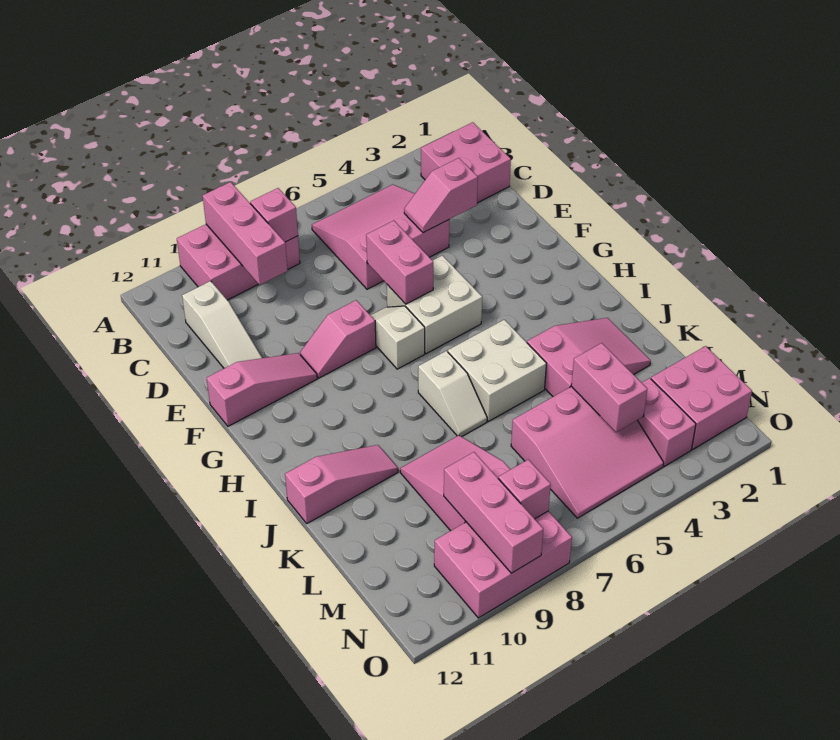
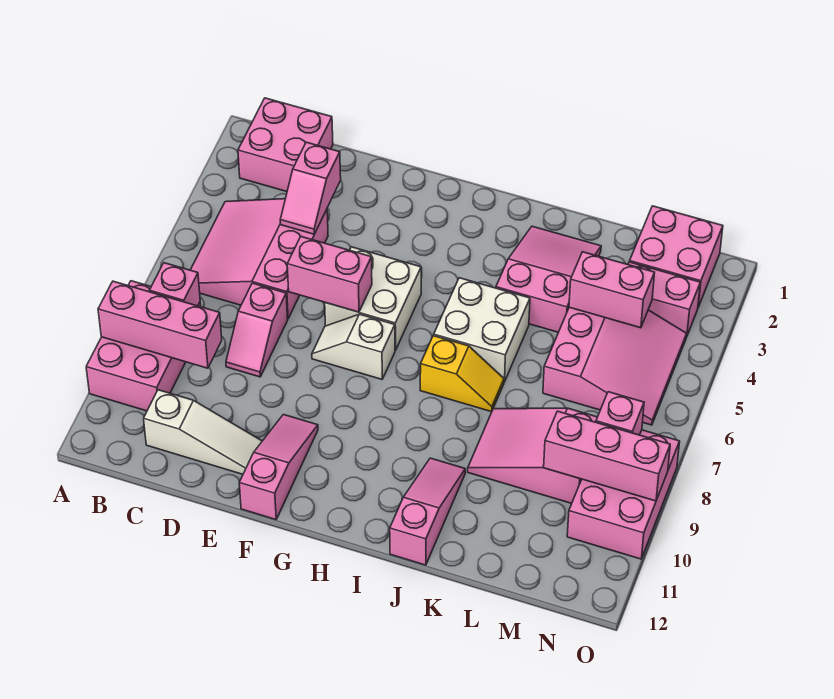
pink slope F8:F9 level 1 top 8 -> pink slope D7:D8 level 1 top 7
white slope I7:J7 level 1 top I -> yellow slope I7:J7 level 1 top I

